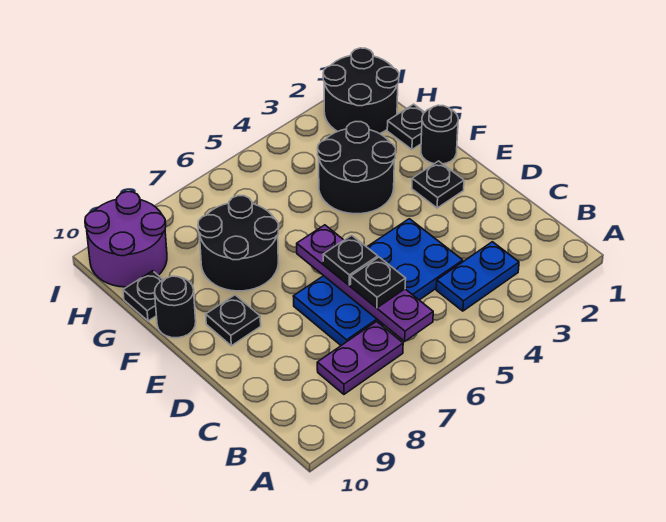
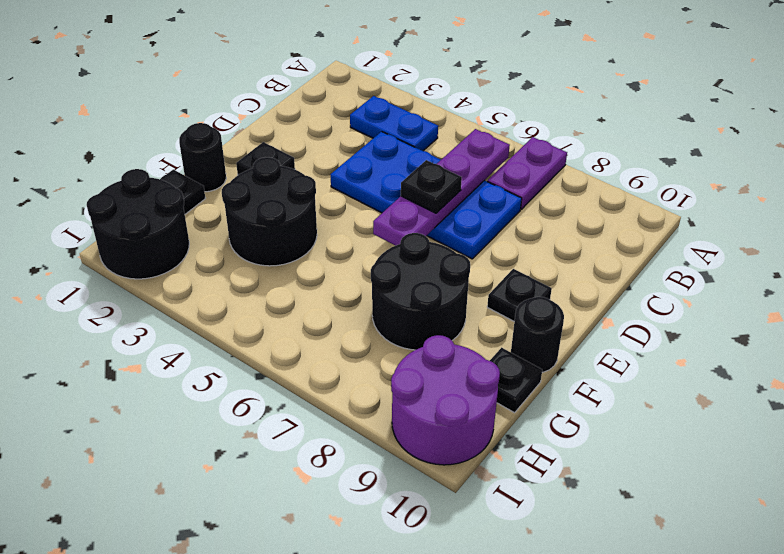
purple plate B7:B8 level 1 -> purple plate A7:B7 level 1
black plate C6 level 3 -> none

